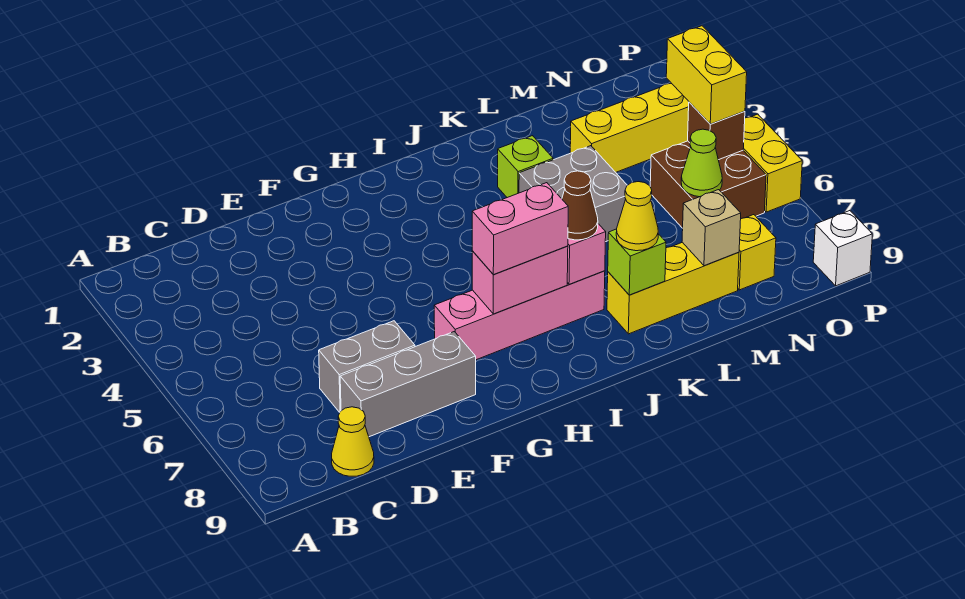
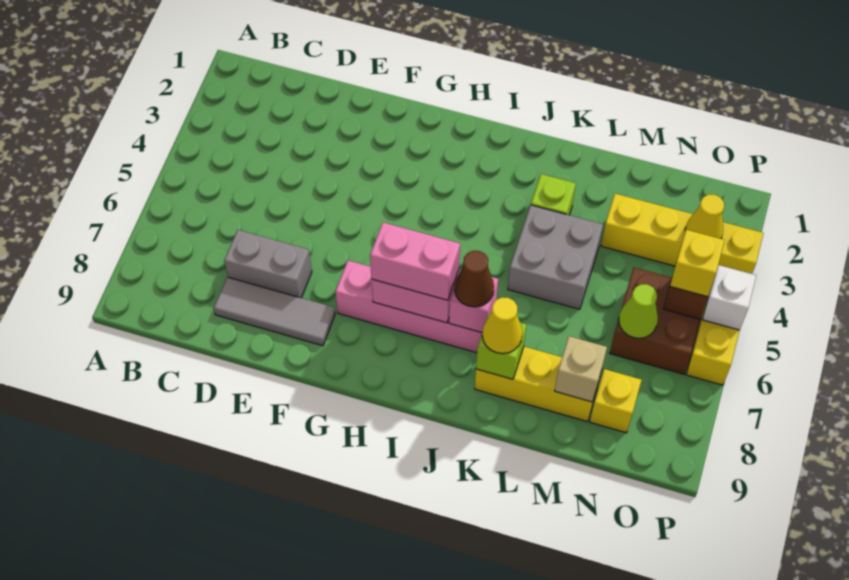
yellow cone C9 level 1 -> yellow cone O3 level 2
grey brick D8:F8 level 1 -> grey tile D8:F8 level 1
yellow brick O4:O5 level 3 -> yellow brick O5 level 3
white brick P9 level 1 -> white brick P5 level 2

